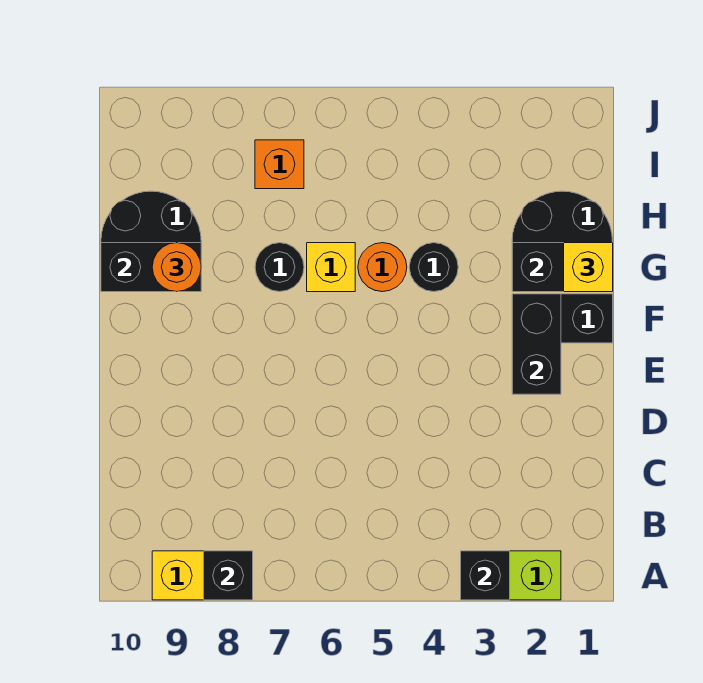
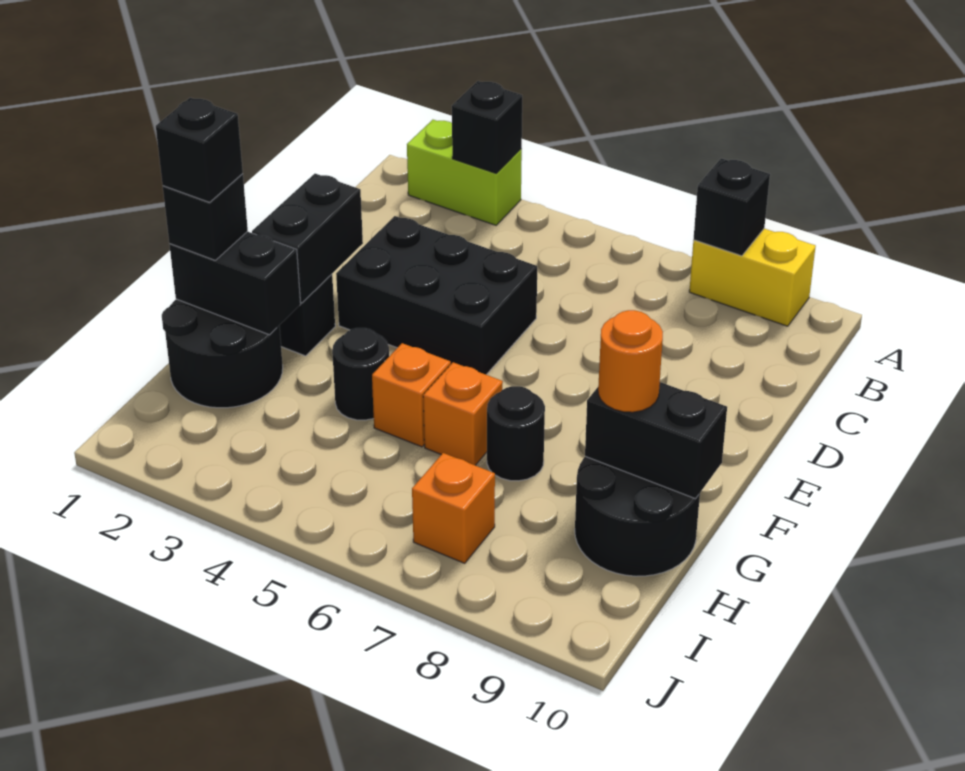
none -> black brick D3:E5 level 1
yellow brick G1 level 3 -> black brick G1 level 3
none -> black brick G1 level 4
orange round brick G5 level 1 -> orange brick G5 level 1
yellow brick G6 level 1 -> orange brick G6 level 1

